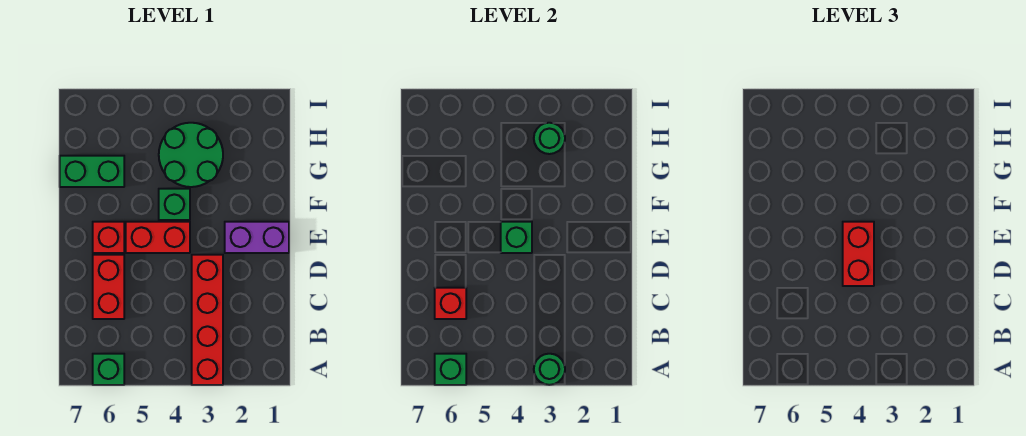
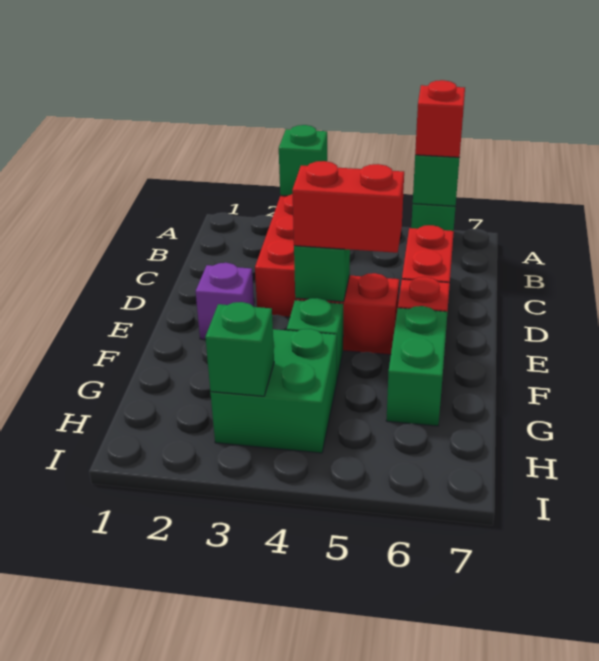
green round brick A3 level 2 -> green brick A3 level 2
red brick C6 level 2 -> red brick A6 level 3
red brick D4:E4 level 3 -> red brick E4:E5 level 3
purple brick E1:E2 level 1 -> purple brick E2 level 1
green round brick G3:H4 level 1 -> green brick G3:H4 level 1
green brick G6:G7 level 1 -> green brick F6:G6 level 1
green round brick H3 level 2 -> green brick H3 level 2

